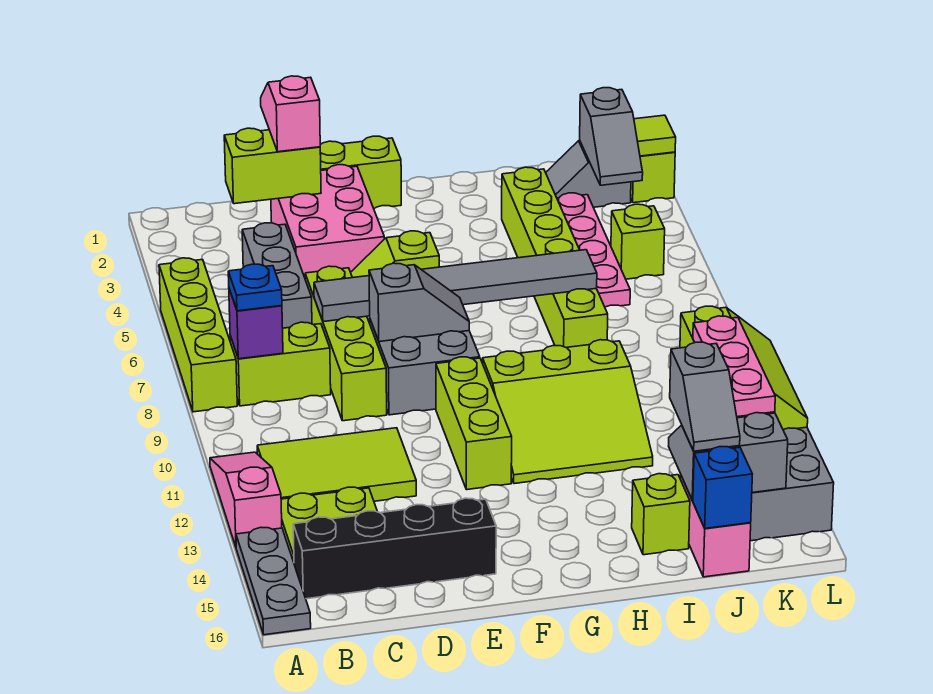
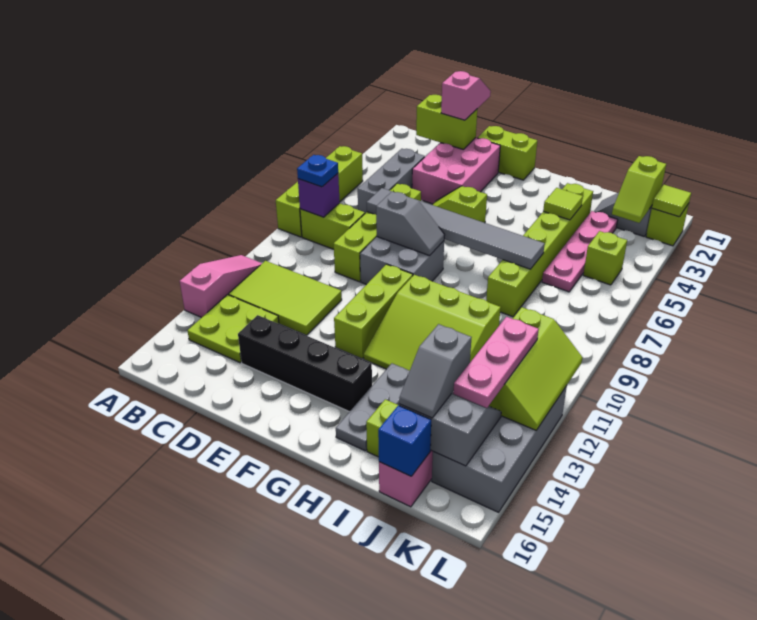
grey plate A14:A16 level 1 -> grey plate H13:H15 level 1
black brick B15:E15 level 1 -> black brick D14:G14 level 1
none -> lime tile I4 level 2
grey slope K2:K3 level 2 top 2 -> lime slope K2:K3 level 2 top 2

